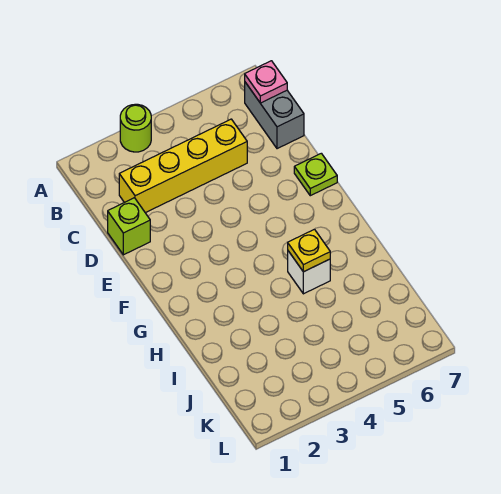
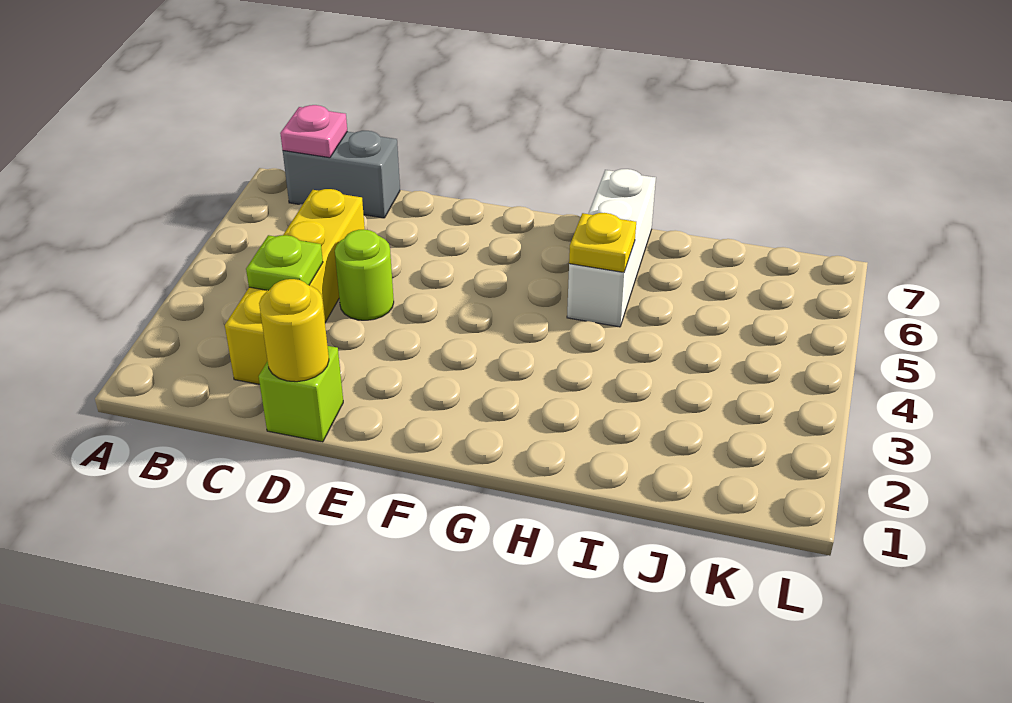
lime round brick A3 level 1 -> lime round brick D4 level 1
none -> yellow round brick D1 level 2
lime plate E7 level 1 -> lime plate C3 level 2
white brick H5 level 1 -> white brick H5:H7 level 1

